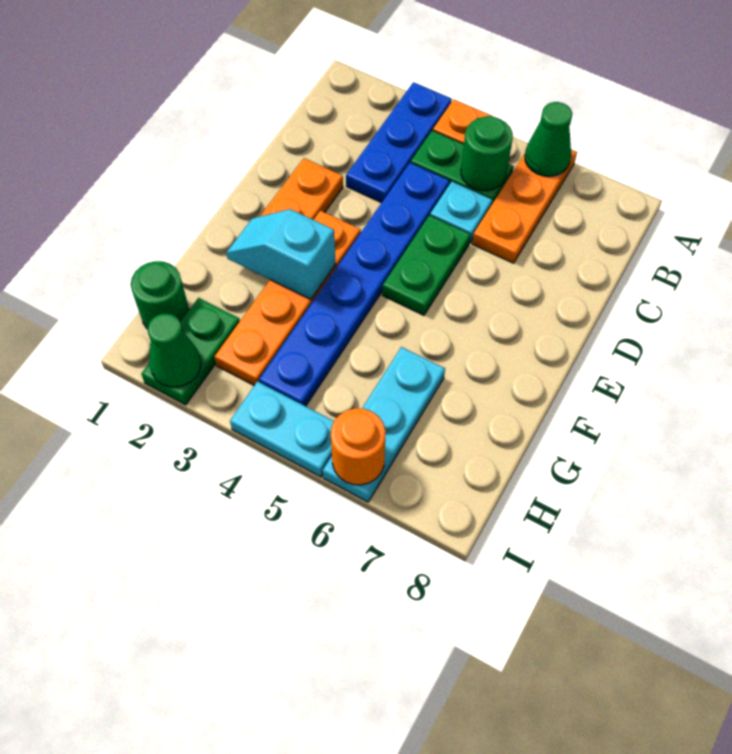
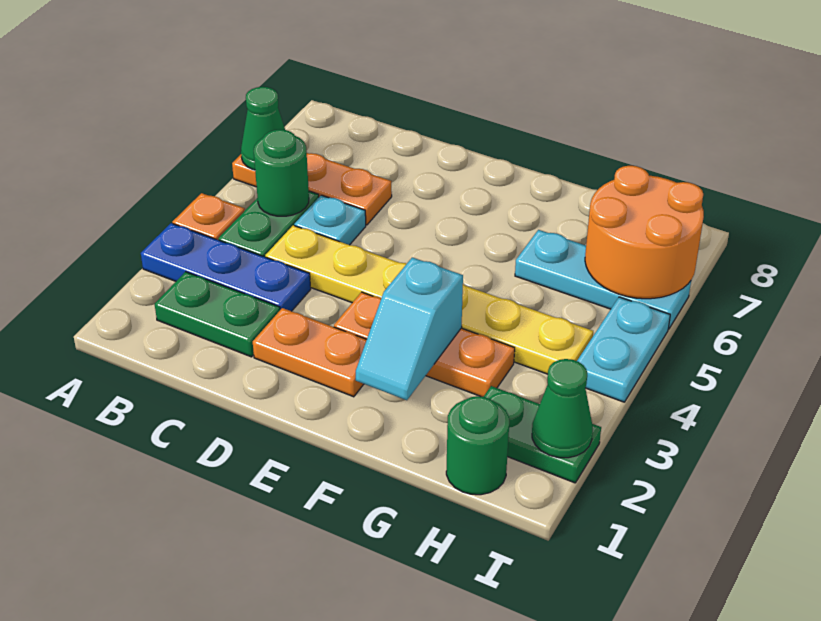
blue plate C4:H4 level 1 -> yellow plate C4:H4 level 1
green plate D5:E5 level 1 -> green plate B2:C2 level 1
orange plate E3:H3 level 1 -> orange plate E3:G3 level 1
orange round brick I6 level 2 -> orange round brick H6:I7 level 2

